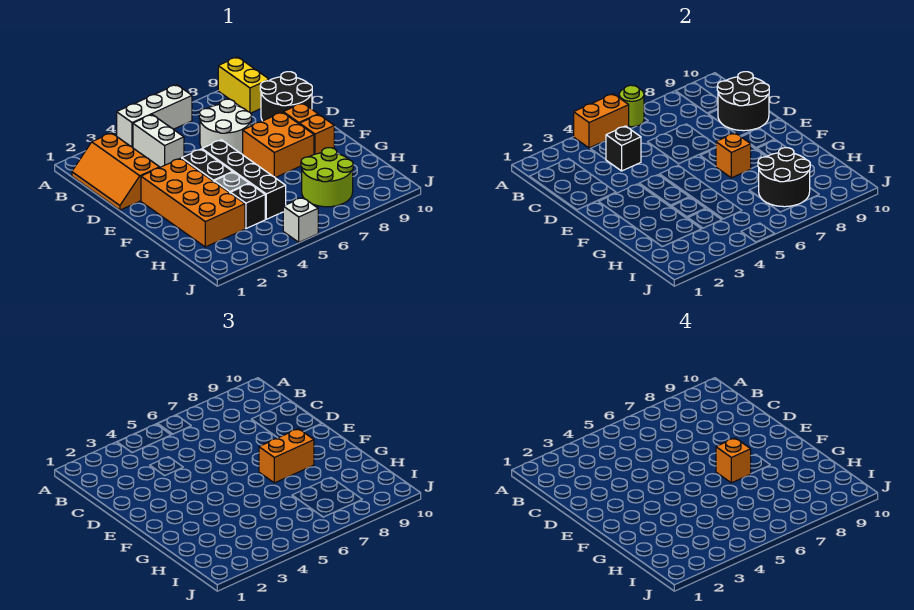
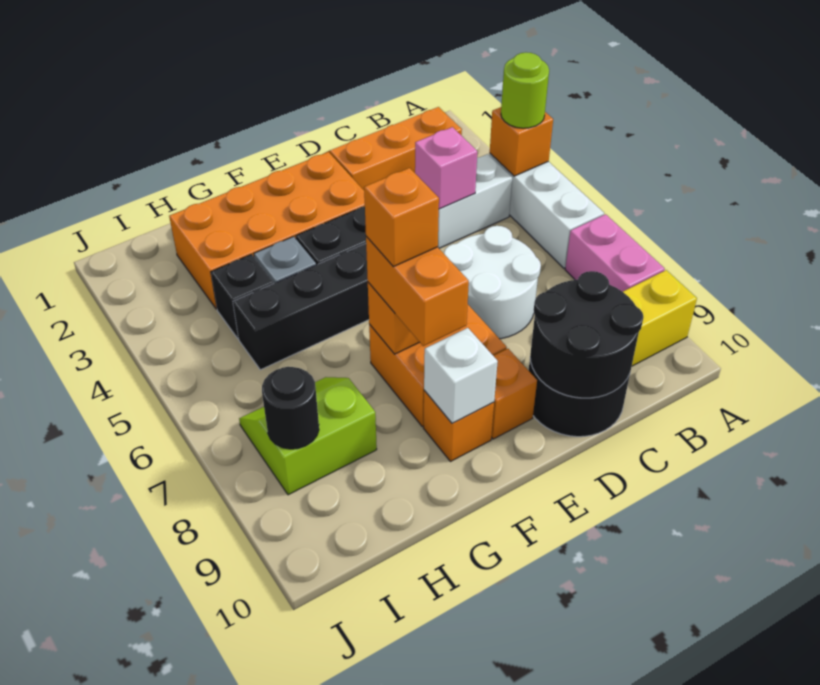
orange brick A4:A5 level 2 -> orange brick A4 level 2
lime round brick A6 level 2 -> lime round brick A4 level 3
none -> pink brick A7:A8 level 1
black brick C4 level 2 -> pink brick C4 level 2
lime round brick H7:I8 level 1 -> lime slope H7:I8 level 1 top 8
black round brick H7:I8 level 2 -> black round brick I8 level 2
white brick J5 level 1 -> white brick F9 level 2

